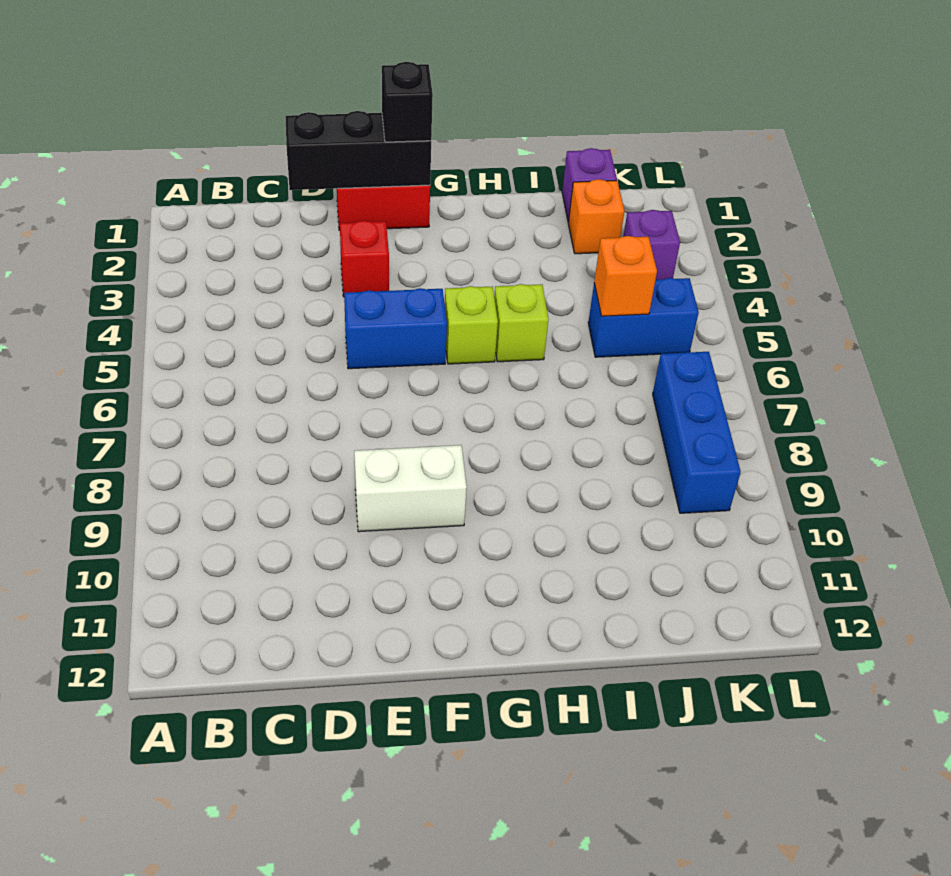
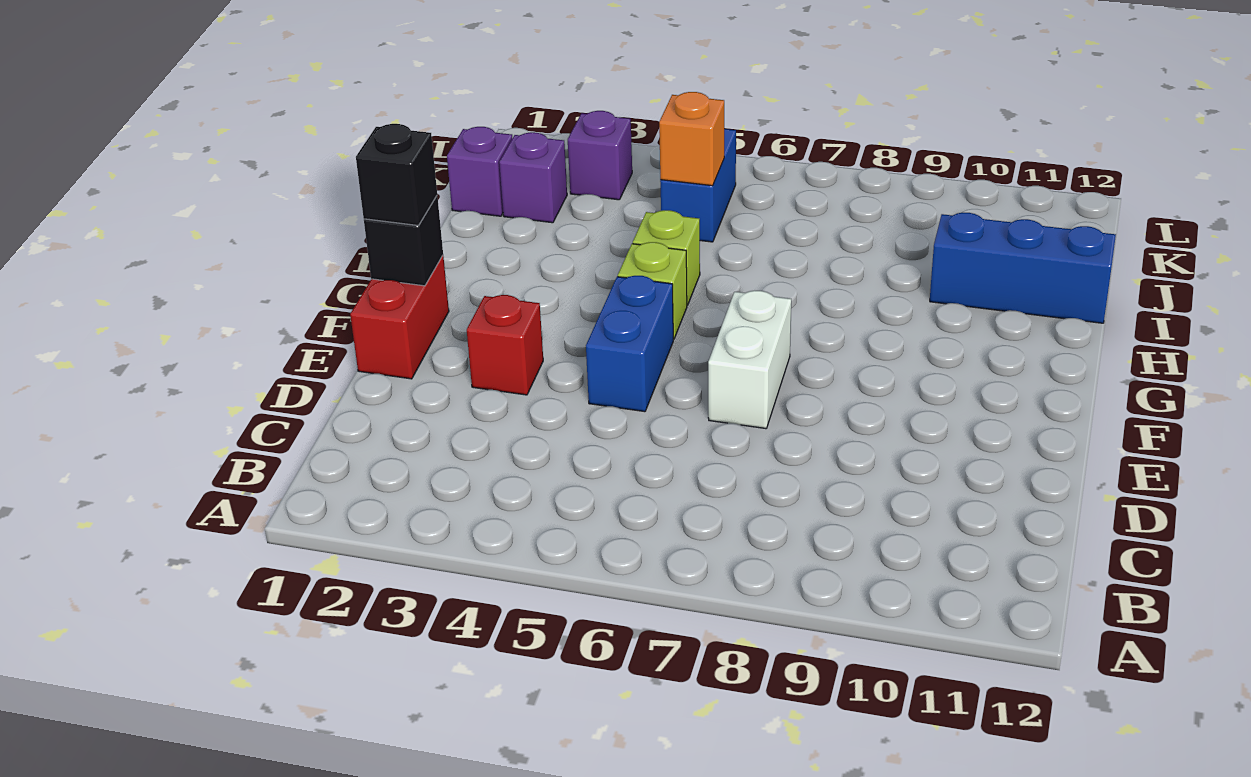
black brick D1:F1 level 2 -> black brick F1 level 2
white brick E9:F9 level 1 -> white brick E7:F7 level 1
orange brick J2 level 1 -> purple brick J2 level 1
blue brick K7:K9 level 1 -> blue brick I10:I12 level 1

